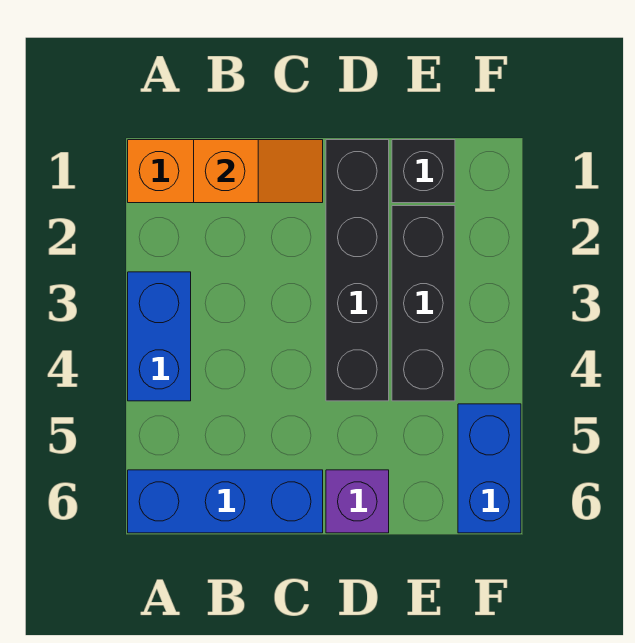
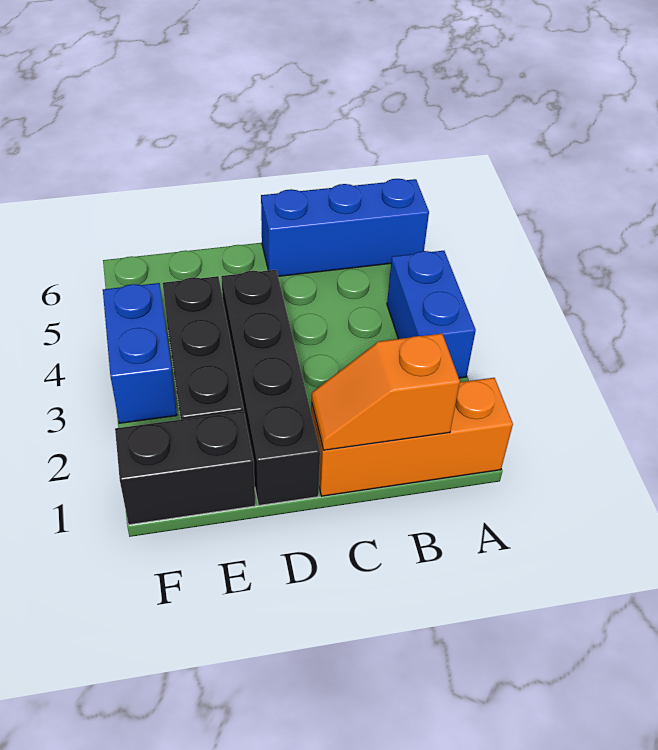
purple brick D6 level 1 -> none
black brick E1 level 1 -> black brick E1:F1 level 1
blue brick F5:F6 level 1 -> blue brick F3:F4 level 1

